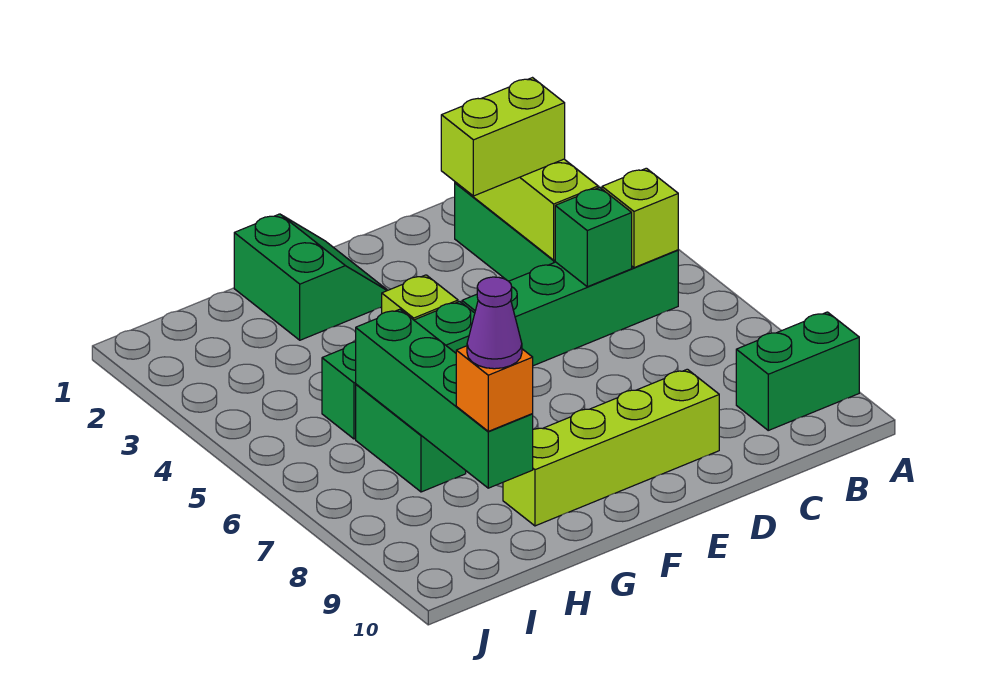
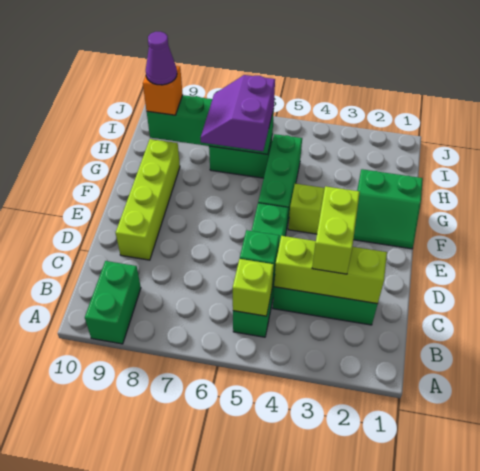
none -> purple slope G6:H7 level 3 top 6

